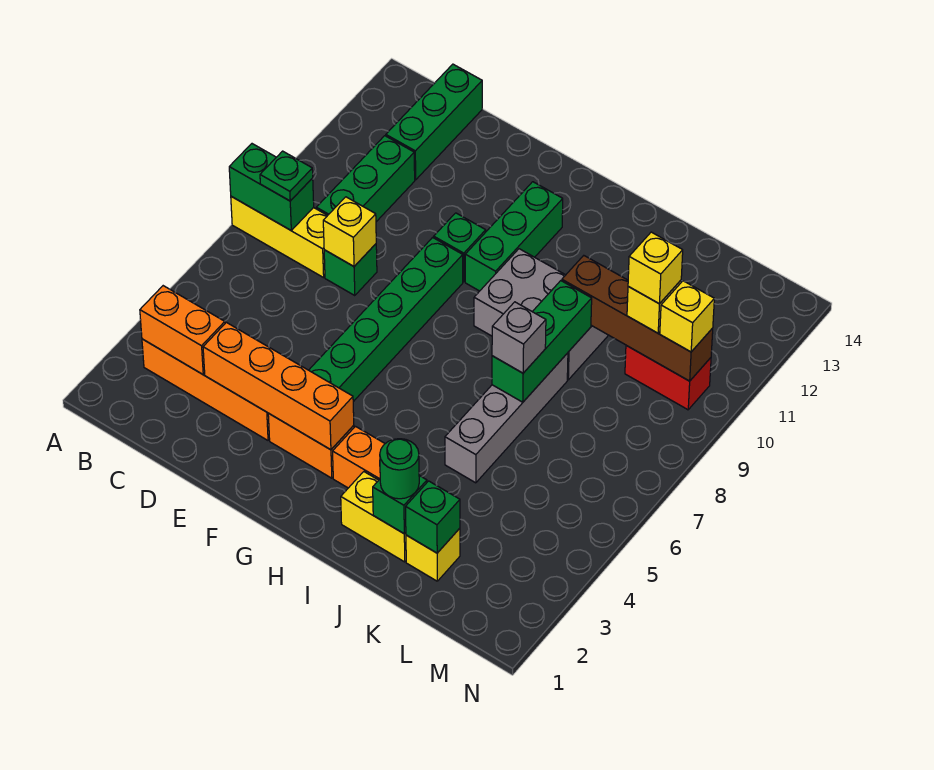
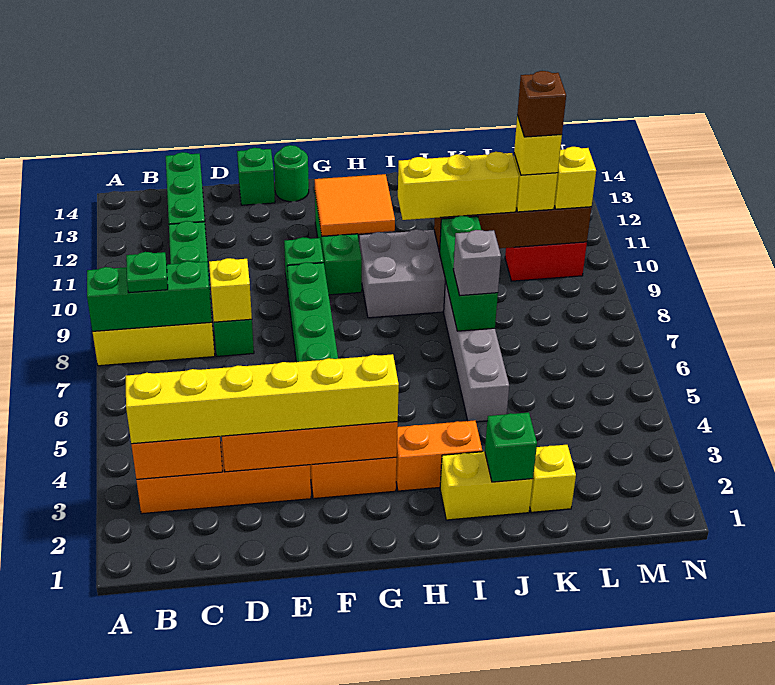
green brick A8:B8 level 2 -> green brick A8:C8 level 2
none -> yellow brick B3:G3 level 3
none -> orange tile G11:H12 level 2
none -> yellow brick I10:K10 level 3
green round brick J2 level 3 -> green round brick F14 level 1
green brick K2 level 2 -> green brick E14 level 1
none -> brown brick L10 level 5

